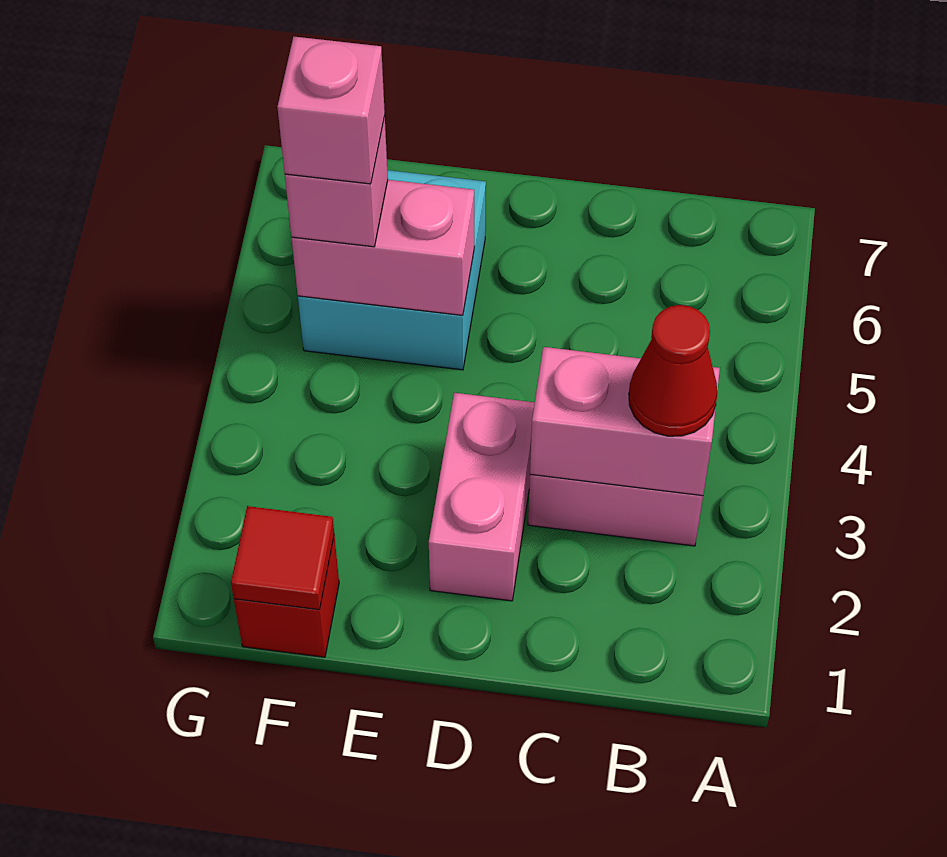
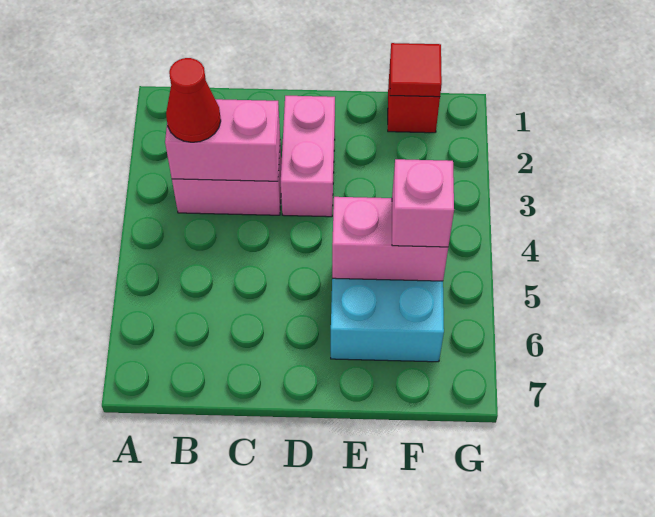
pink brick F5 level 4 -> none

